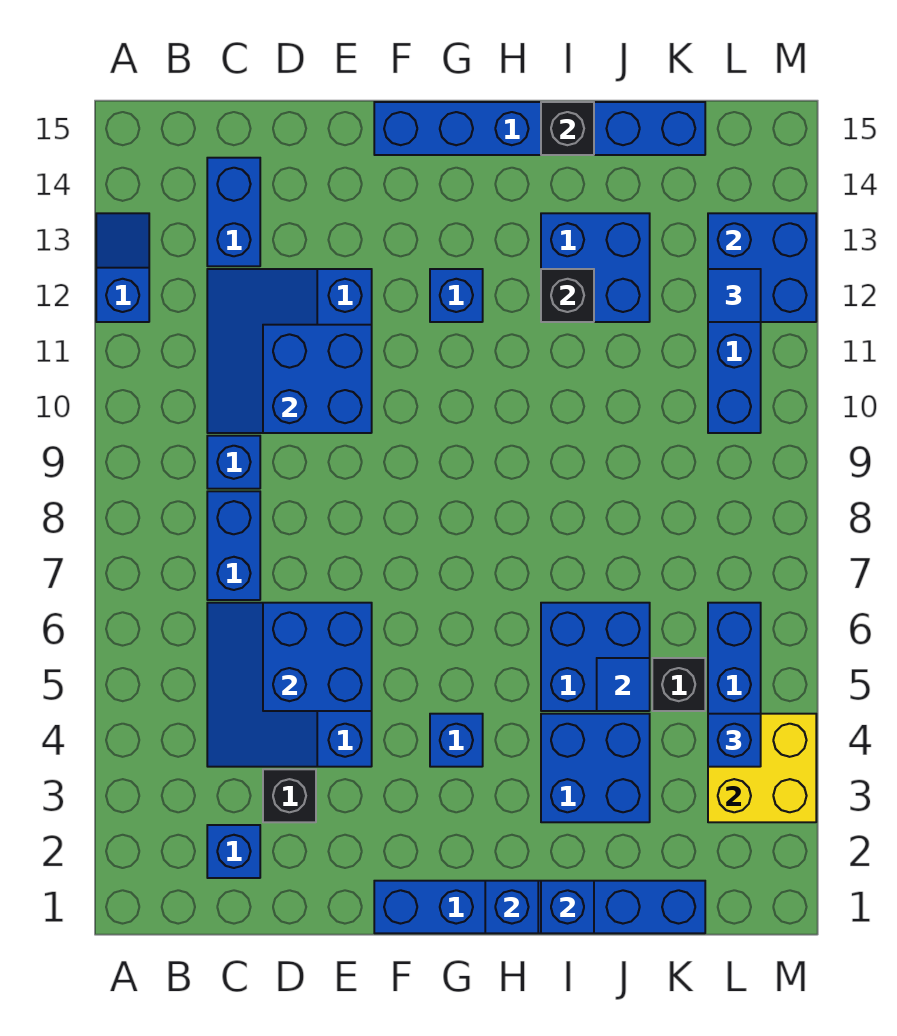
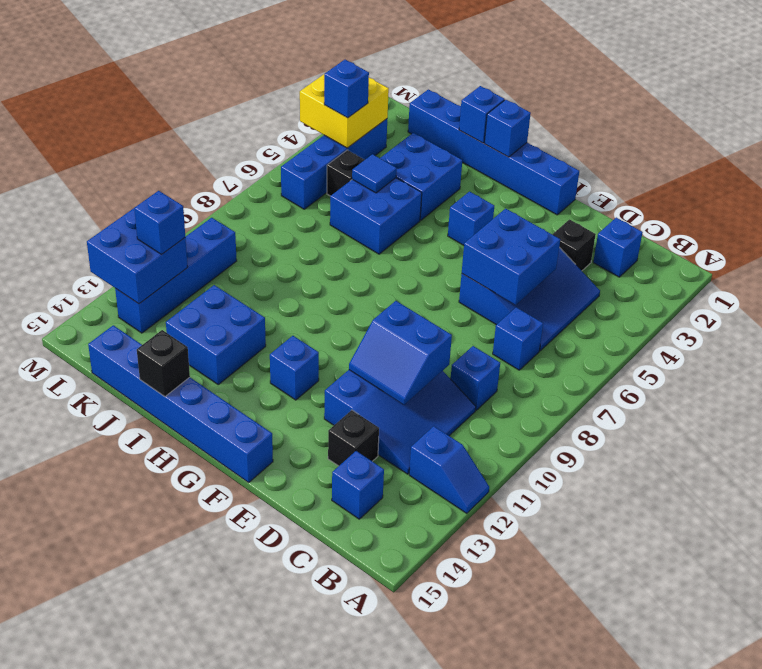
blue slope A12:A13 level 1 top 12 -> blue slope A12:B12 level 1 top B
blue brick C7:C8 level 1 -> blue brick C7 level 1
blue brick C13:C14 level 1 -> blue brick C14 level 1
blue brick D10:E11 level 2 -> blue slope D10:E11 level 2 top 10
black brick I12 level 2 -> black brick D13 level 1
blue tile L12 level 3 -> blue brick L12 level 3

